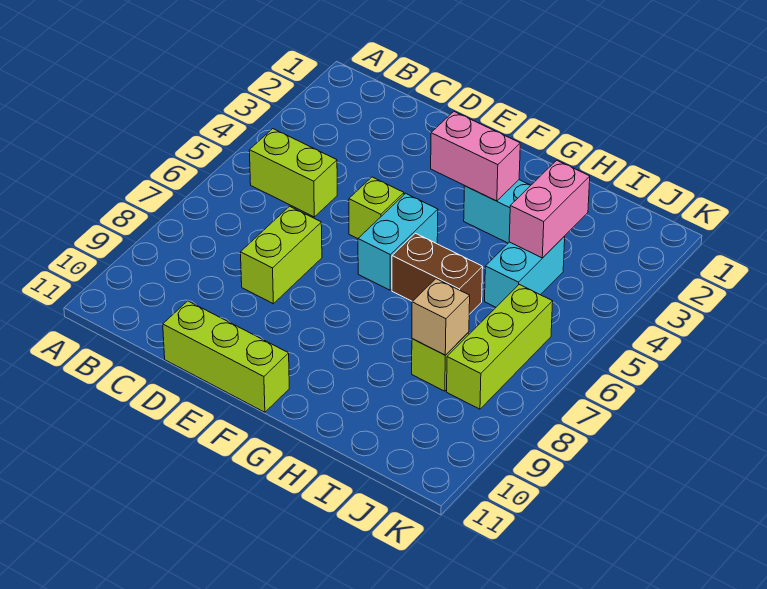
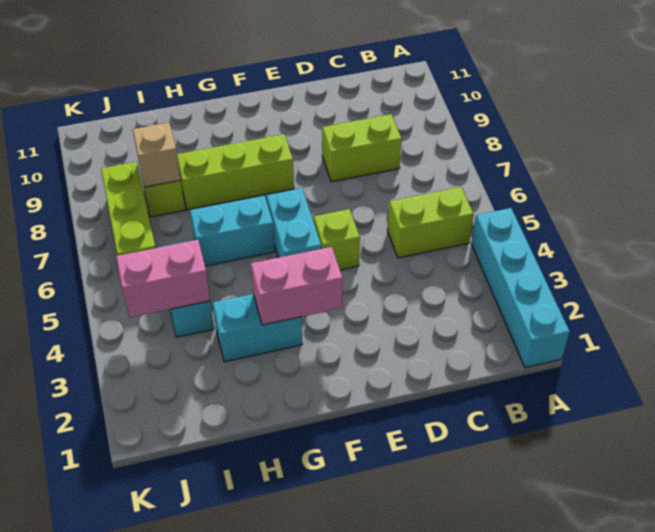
none -> cyan brick A1:A4 level 1
lime brick D7:D8 level 1 -> lime brick C8:D8 level 1
lime brick D11:F11 level 1 -> lime brick F8:H8 level 1
brown brick G6:H6 level 1 -> cyan brick G6:H6 level 1
pink brick I3:I4 level 2 -> pink brick I4:J4 level 2

